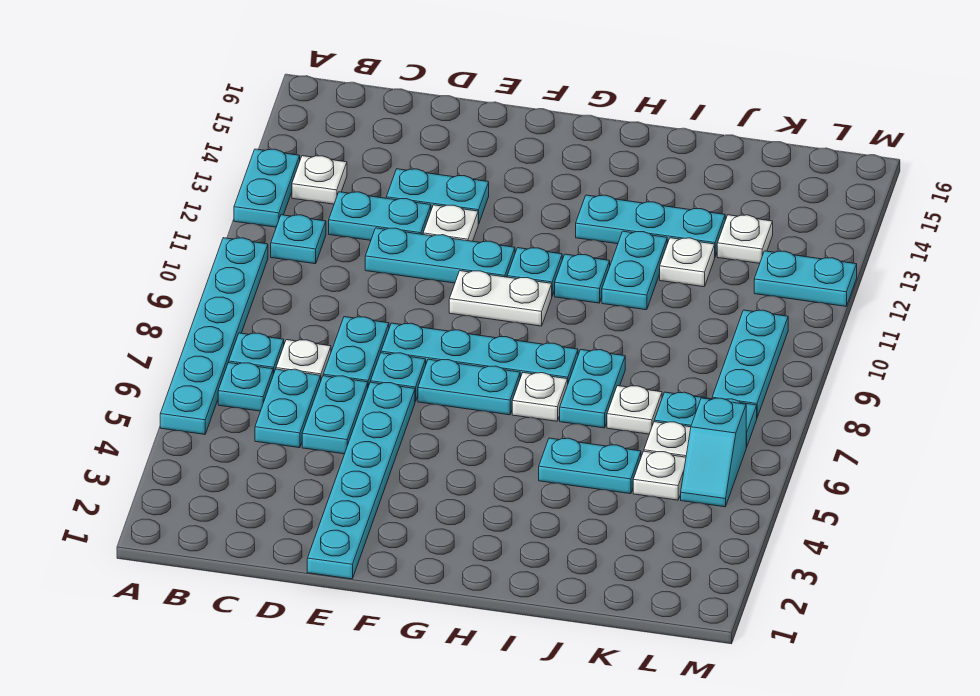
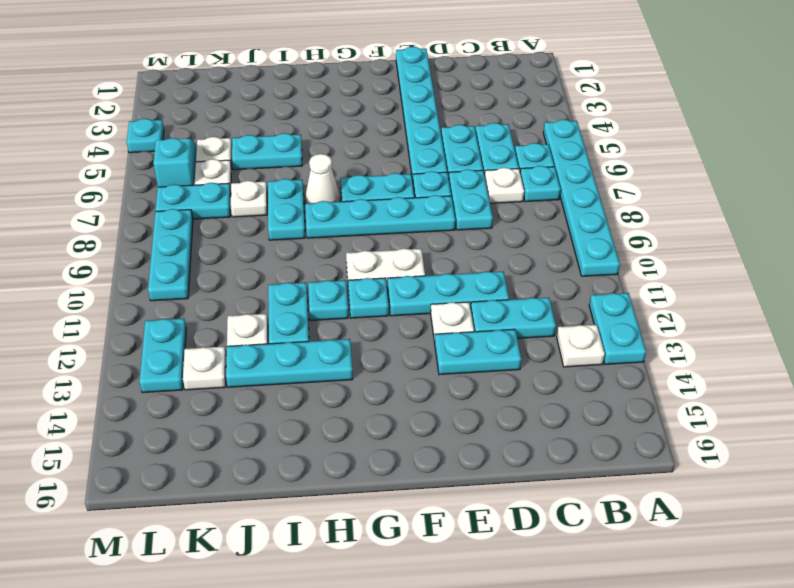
cyan plate B11 level 1 -> cyan plate M4 level 1
white plate H7 level 1 -> white cone H7 level 1
cyan plate L12:M12 level 1 -> cyan plate L12:L13 level 1

